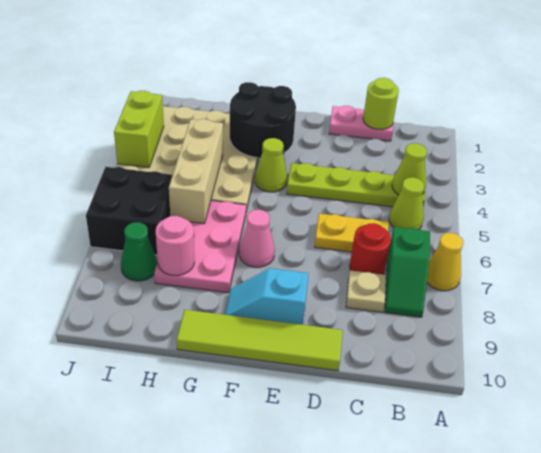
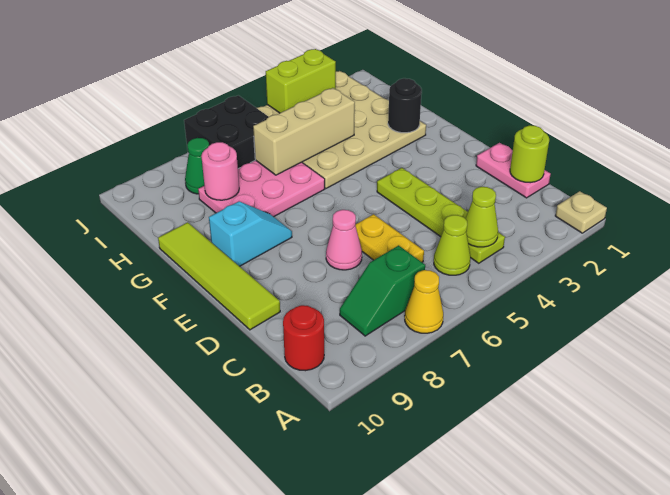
red round brick C7 level 1 -> red round brick B10 level 1
tan plate C8 level 1 -> tan plate A1 level 1
cyan slope E9:F9 level 1 top E -> cyan slope F8:F9 level 1 top 9
black round brick F2:G3 level 2 -> black round brick G2 level 2
lime cone F4 level 1 -> none
pink cone F7 level 1 -> pink cone D7 level 1

